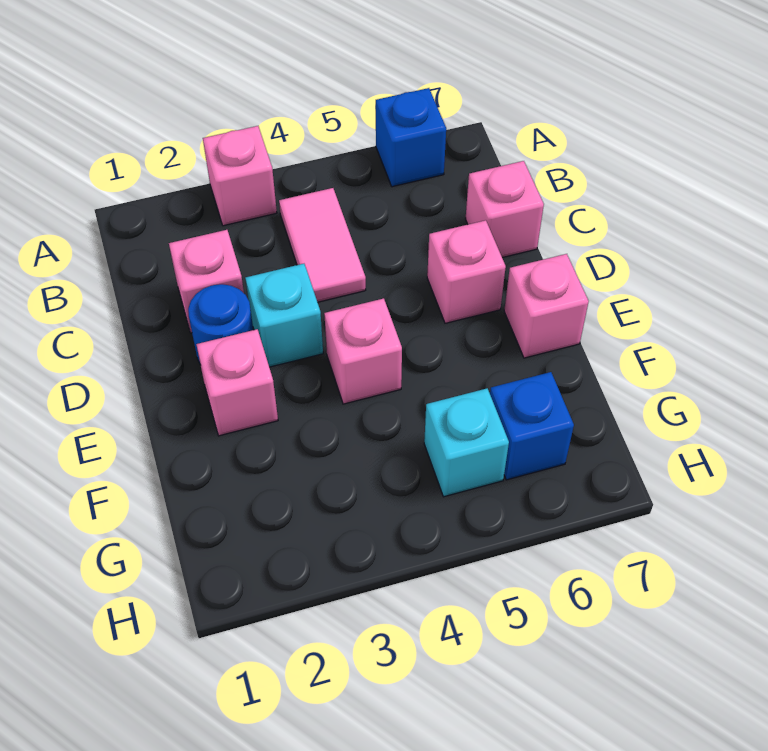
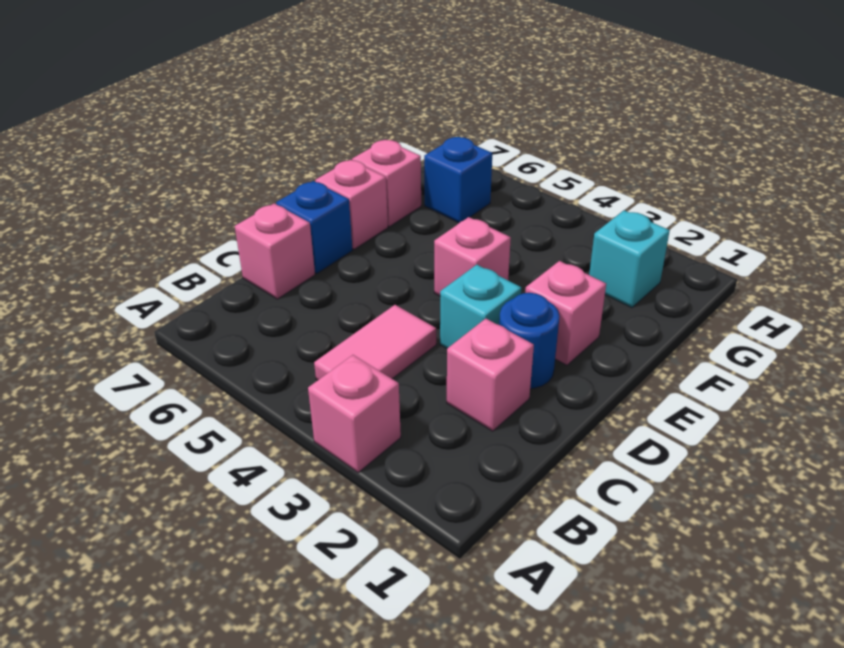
blue brick A6 level 1 -> blue brick D7 level 1
pink brick D6 level 1 -> pink brick F7 level 1
cyan brick G5 level 1 -> cyan brick G2 level 1

